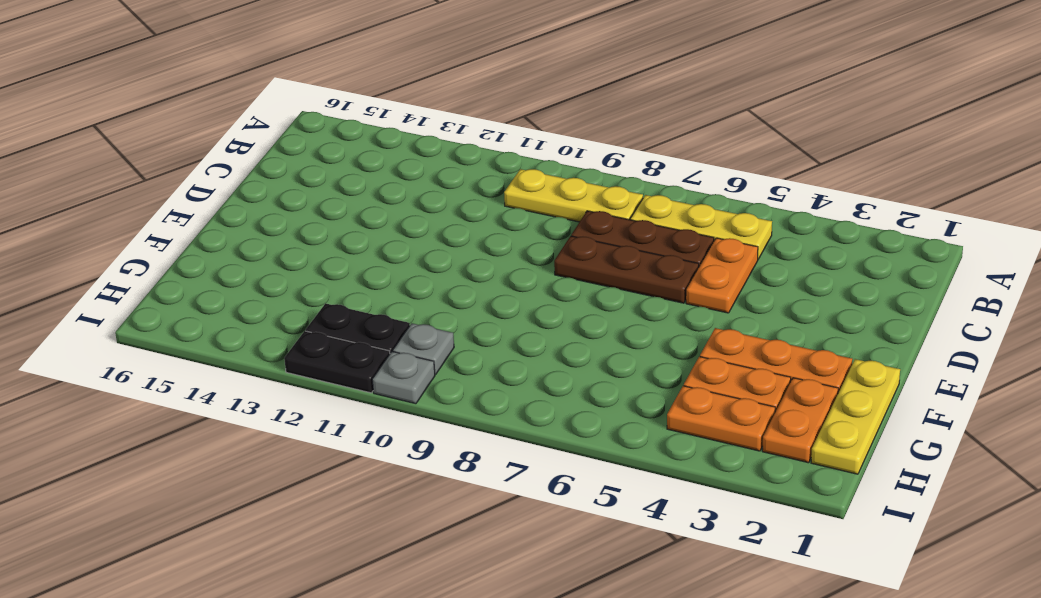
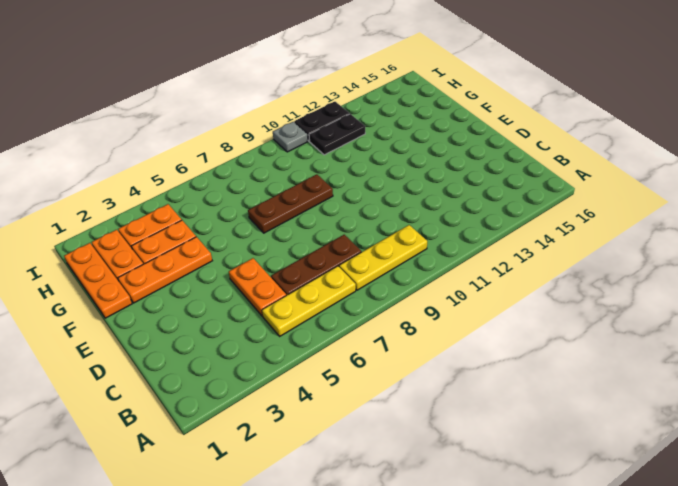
brown plate D6:D8 level 1 -> brown plate F7:F9 level 1
yellow plate F1:H1 level 1 -> orange plate F1:H1 level 1
grey plate H10 level 1 -> none

